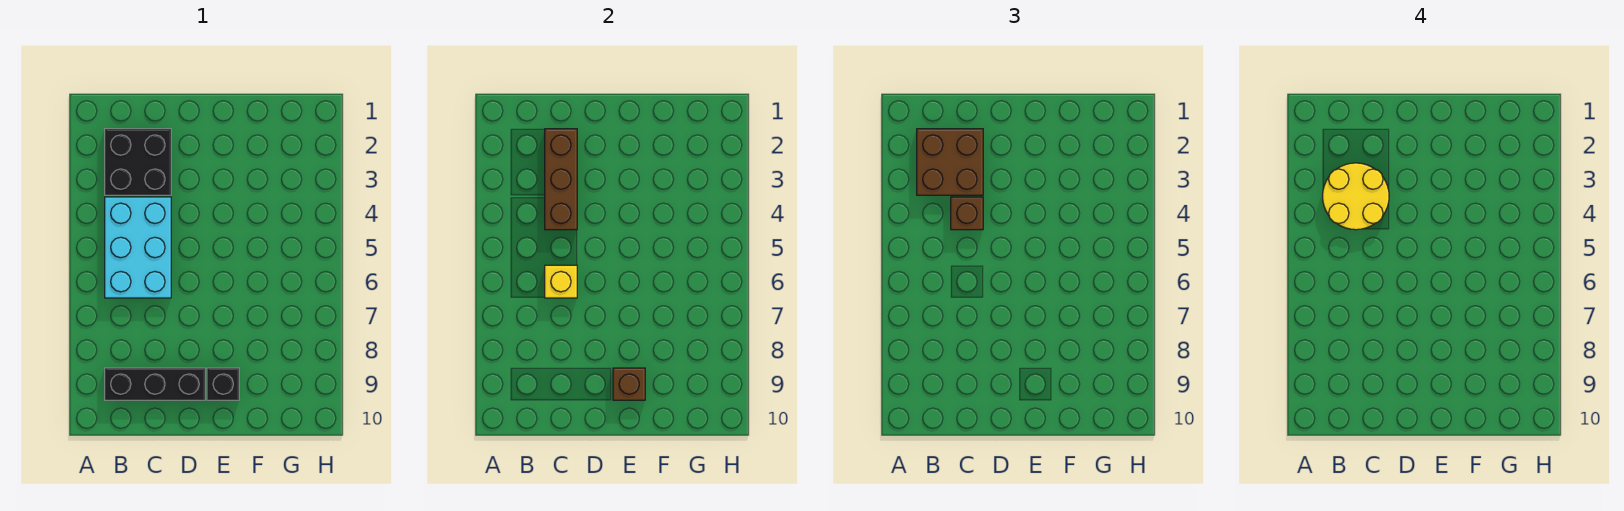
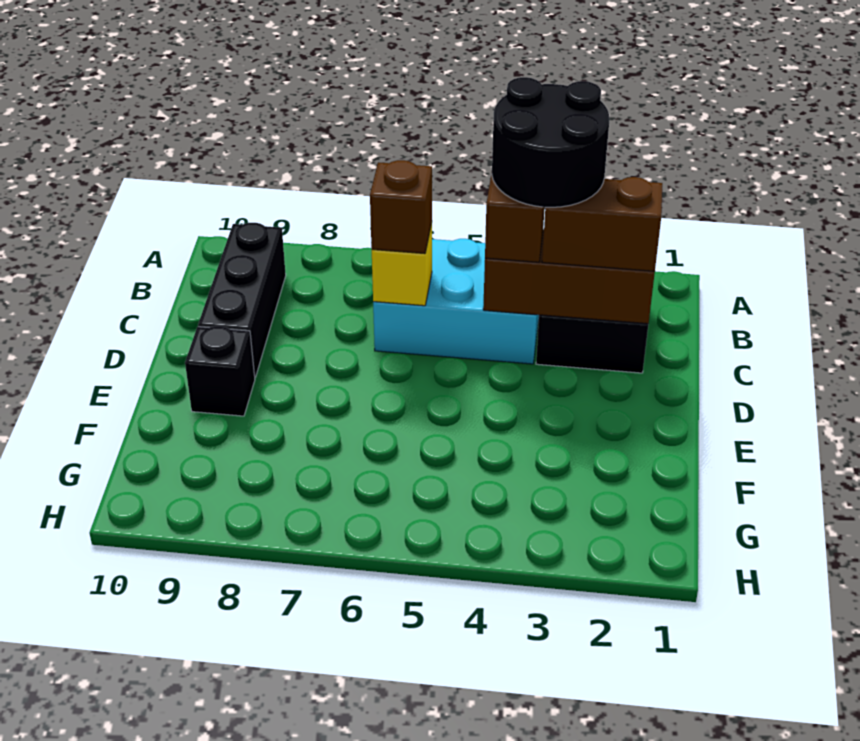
brown brick B2:C3 level 3 -> brown brick C2:C3 level 3
yellow round brick B3:C4 level 4 -> black round brick B3:C4 level 4
brown brick E9 level 2 -> brown brick C6 level 3

